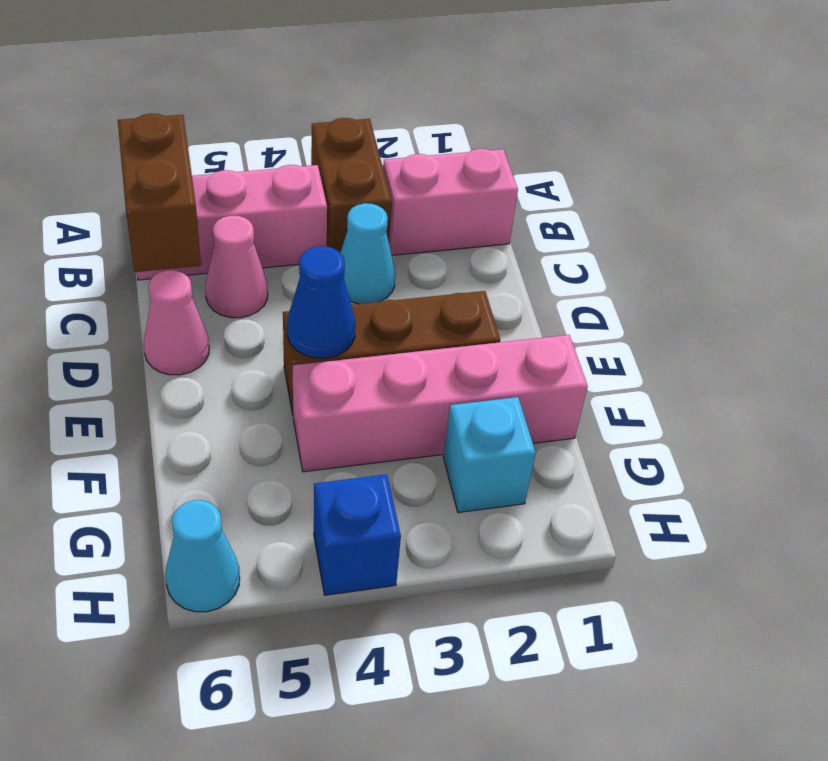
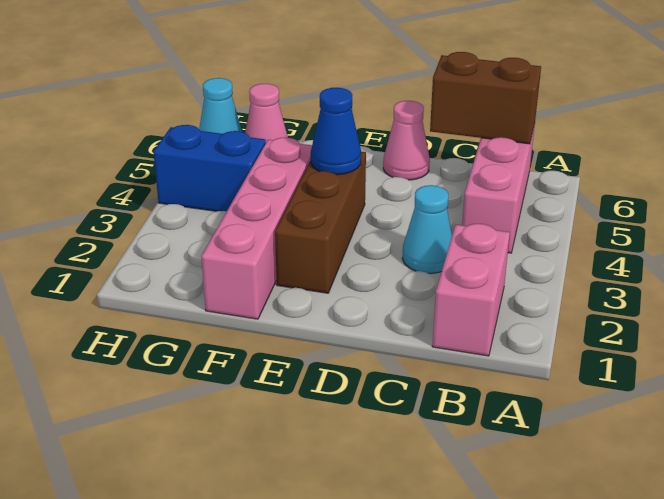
brown brick A3:B3 level 1 -> none
pink cone C5 level 1 -> pink cone G6 level 1
cyan brick G2 level 1 -> none
blue brick H4 level 1 -> blue brick G4:H4 level 1

